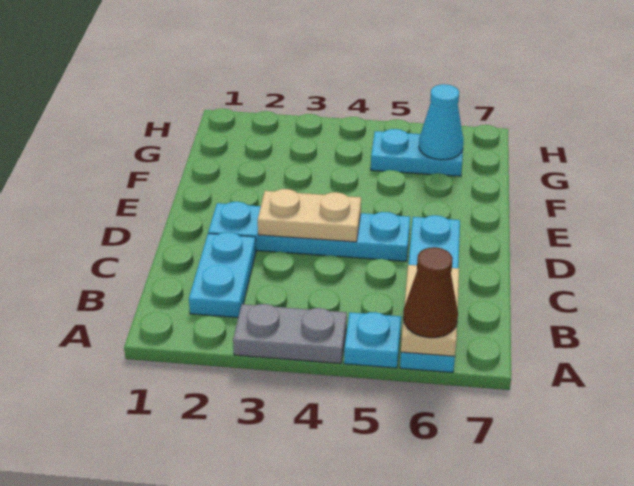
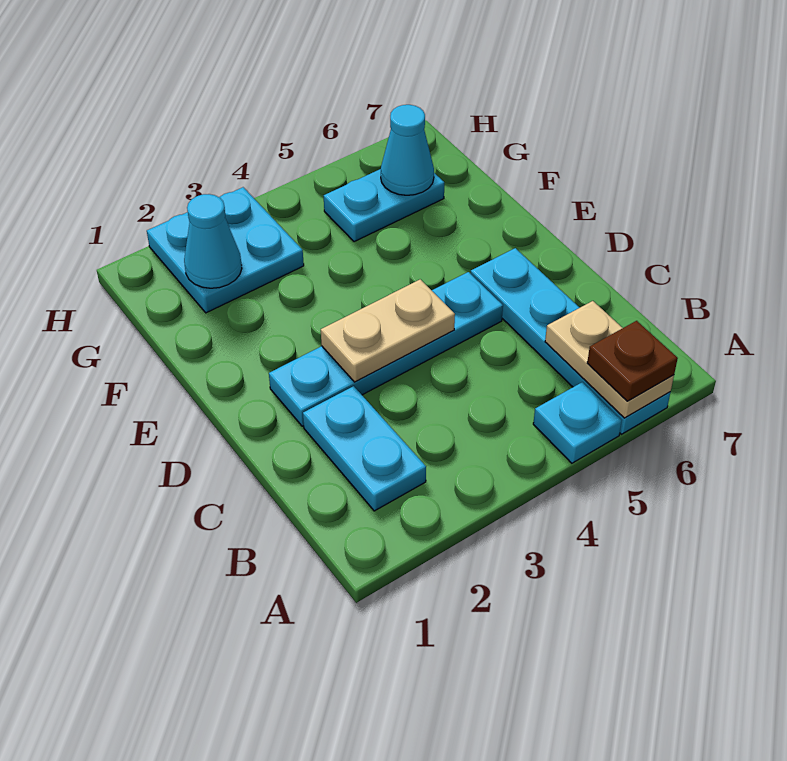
grey plate A3:A4 level 1 -> none
brown cone A6 level 3 -> brown plate A6 level 3
none -> cyan plate G2:H3 level 1
none -> cyan cone G2 level 2

